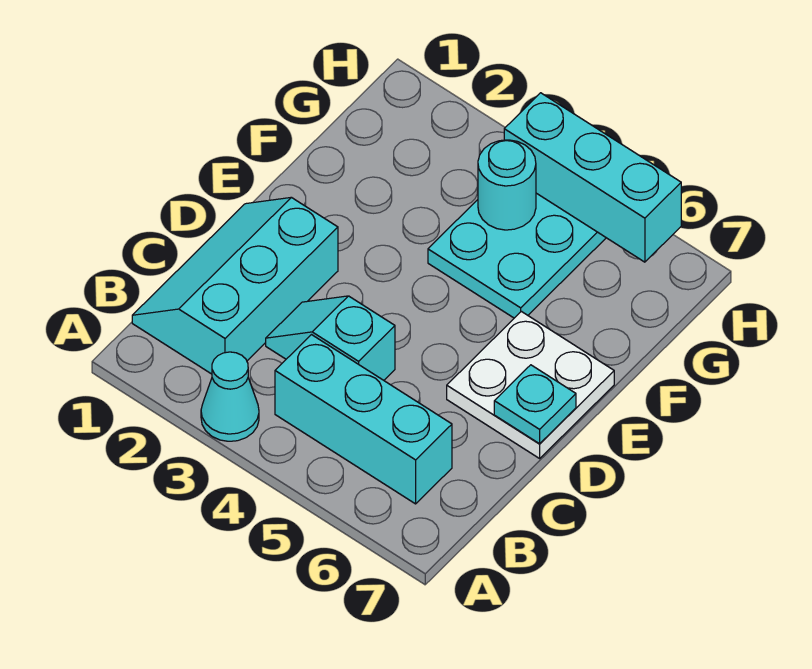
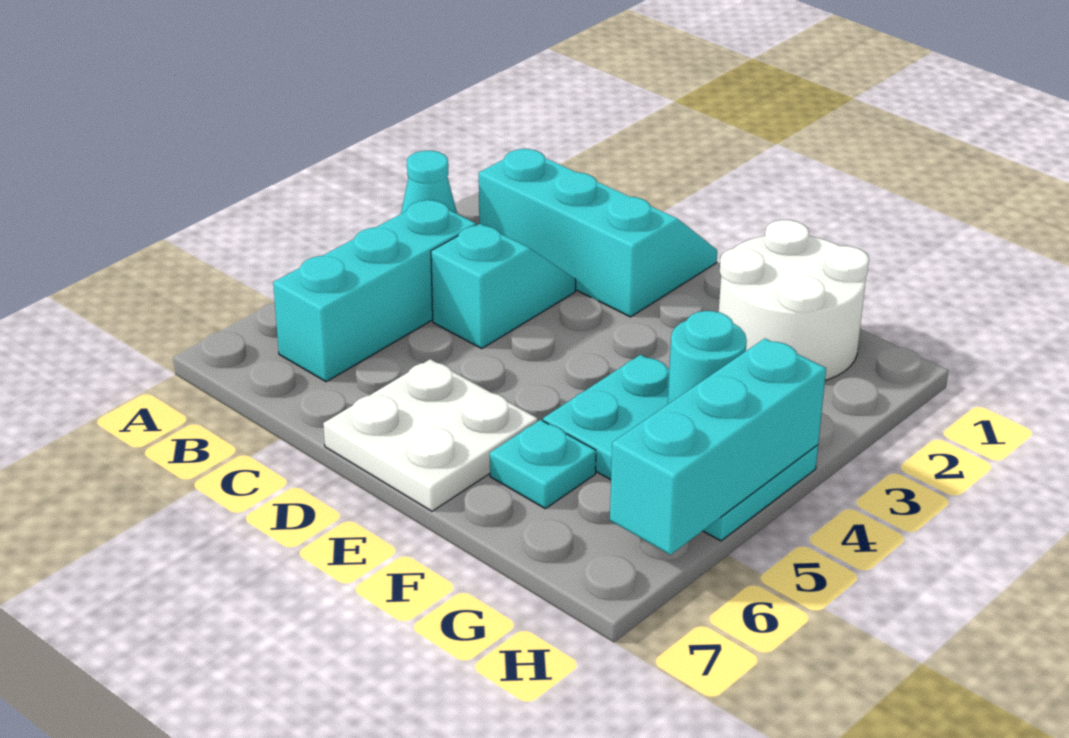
cyan plate D7 level 2 -> cyan plate F6 level 1
none -> white round brick F1:G2 level 1

